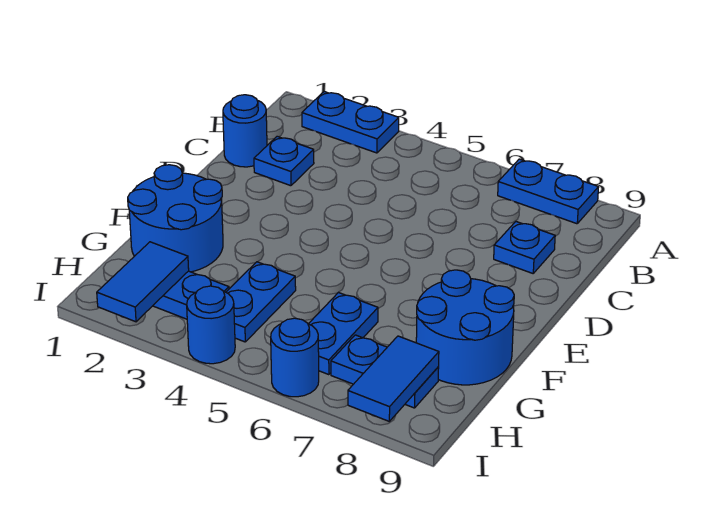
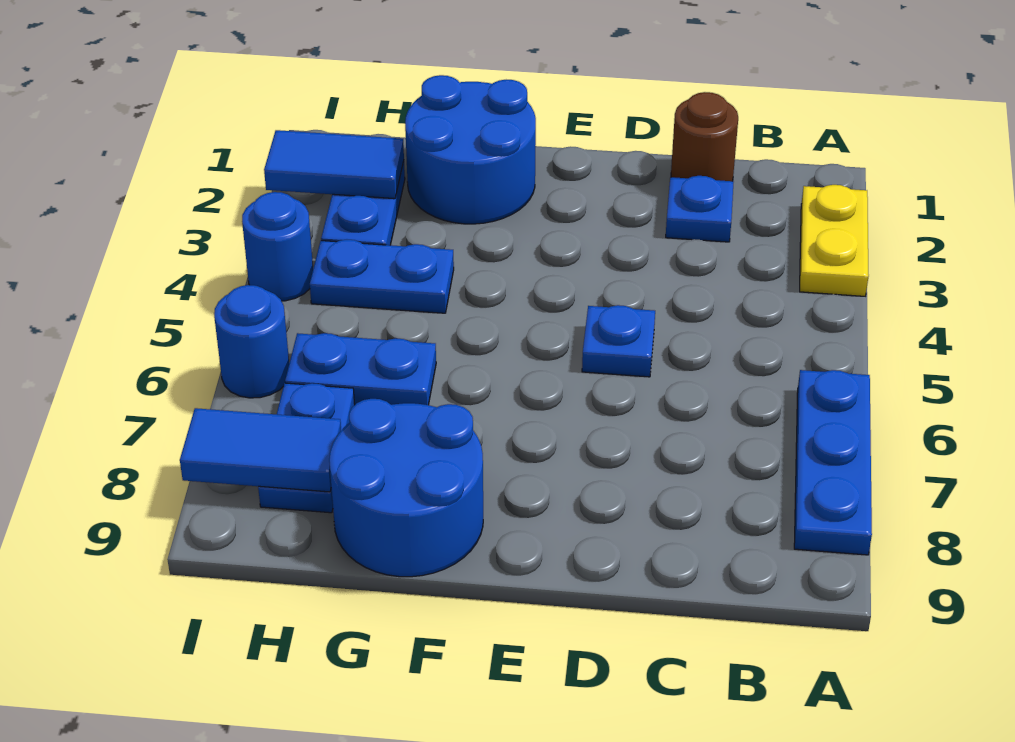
blue plate A2:A3 level 1 -> yellow plate A2:A3 level 1
blue plate A7:A8 level 1 -> blue plate A6:A8 level 1
blue round brick C1 level 1 -> brown round brick C1 level 1
blue plate C8 level 1 -> blue plate D5 level 1

